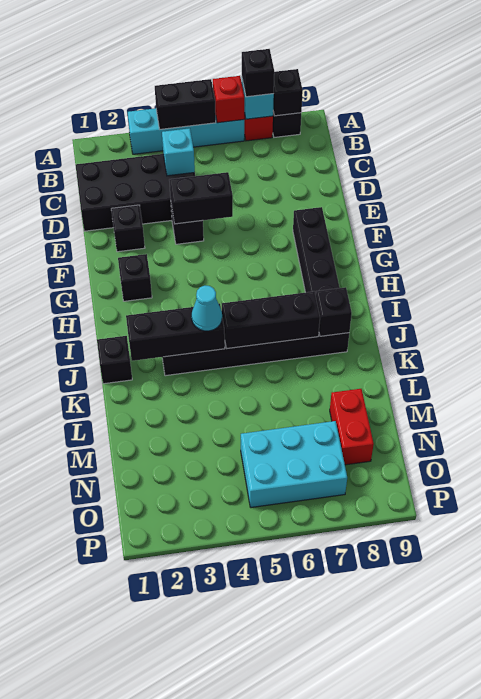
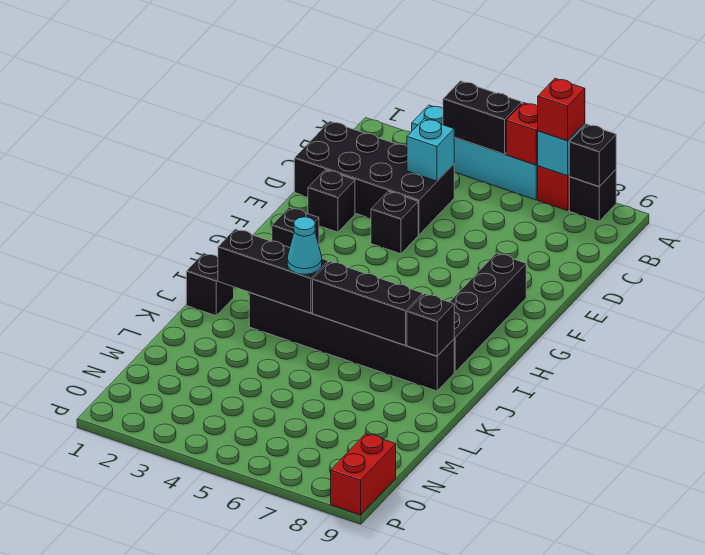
black brick A7 level 3 -> red brick A7 level 3
black brick E4:E5 level 2 -> none
red brick M8:N8 level 1 -> red brick O9:P9 level 1
cyan brick N5:O7 level 1 -> none

